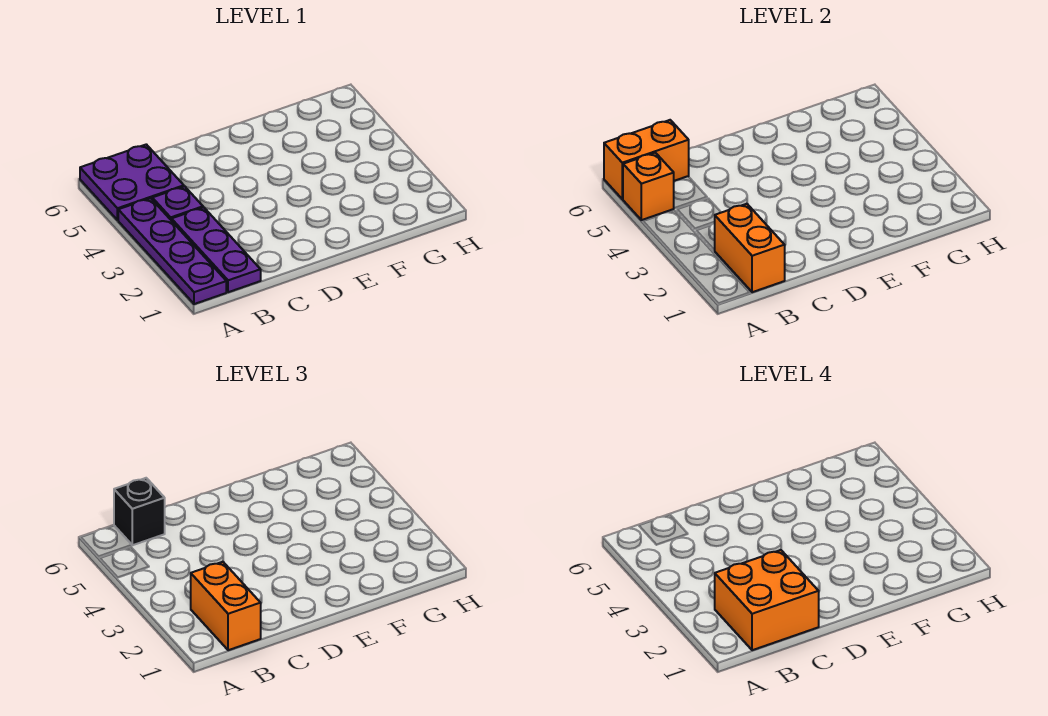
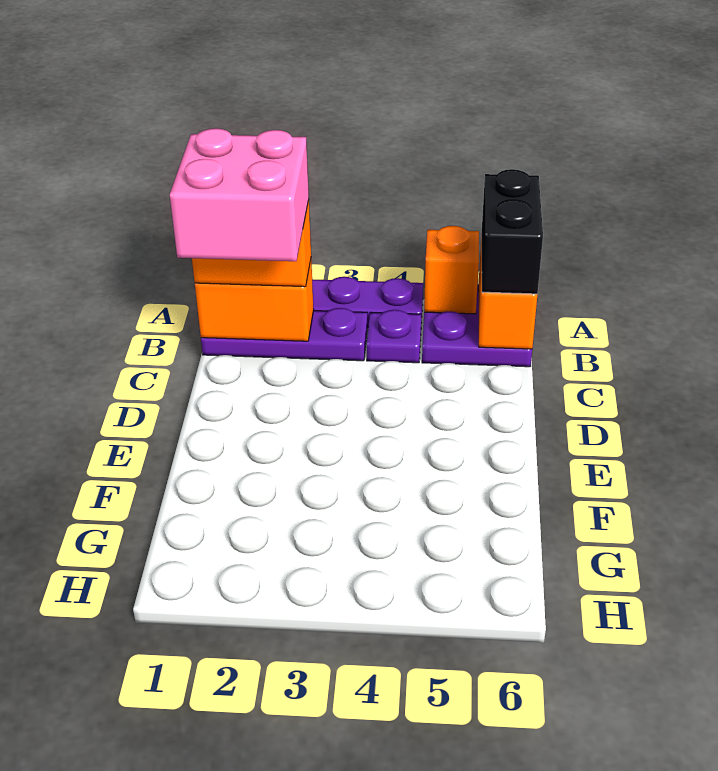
orange brick B1:C2 level 4 -> pink brick B1:C2 level 4
black brick B6 level 3 -> black brick A6:B6 level 3

